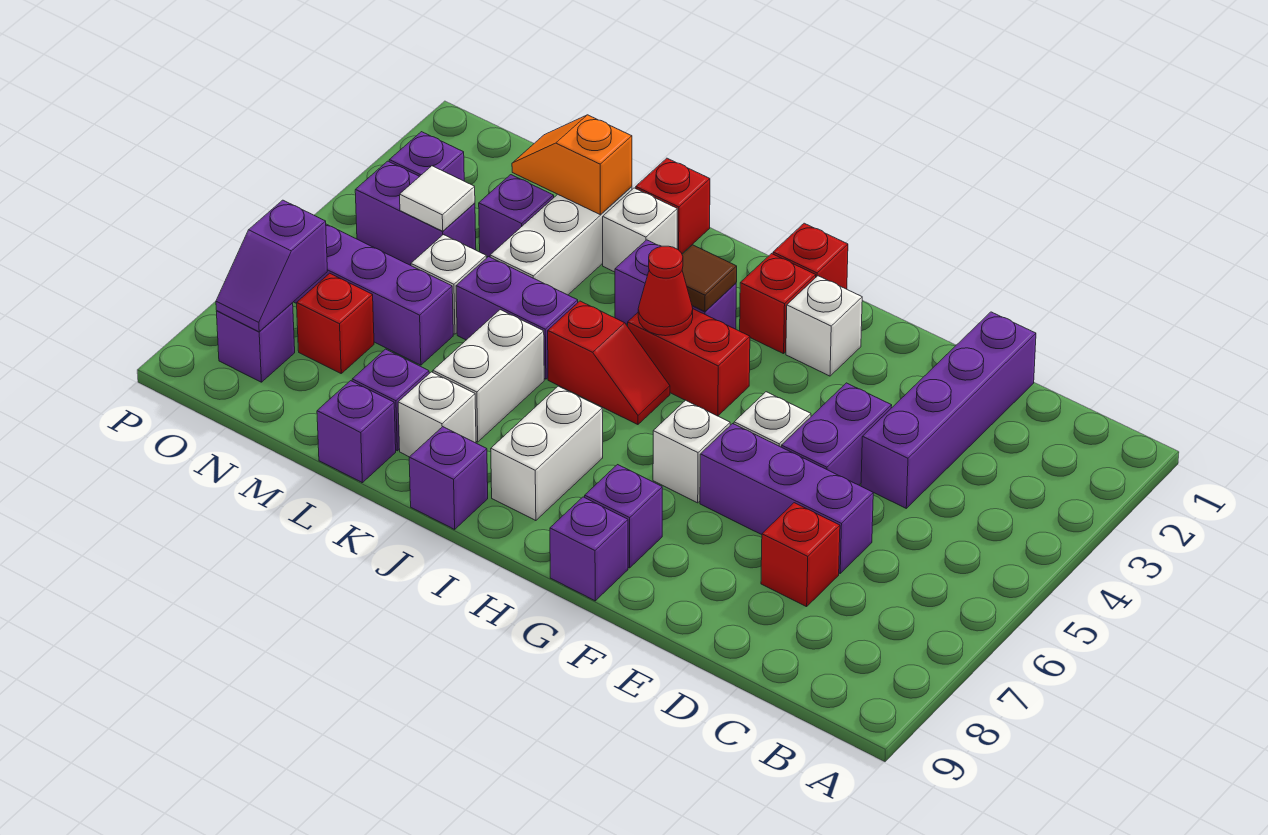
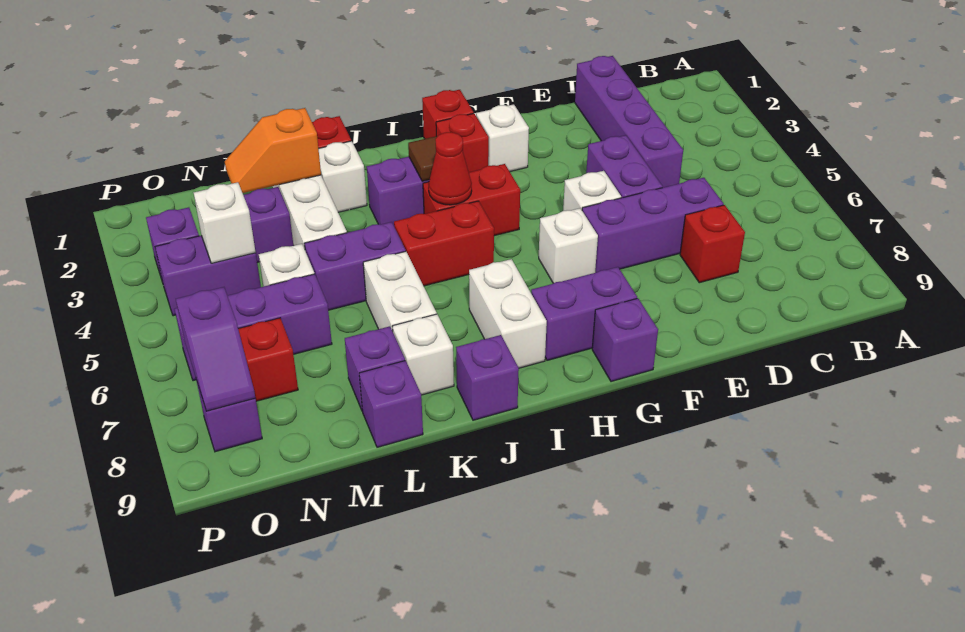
purple brick G8 level 1 -> purple brick G8:H8 level 1
red slope I5:J5 level 1 top J -> red brick I5:J5 level 1
white tile N4 level 2 -> white brick N4 level 2

